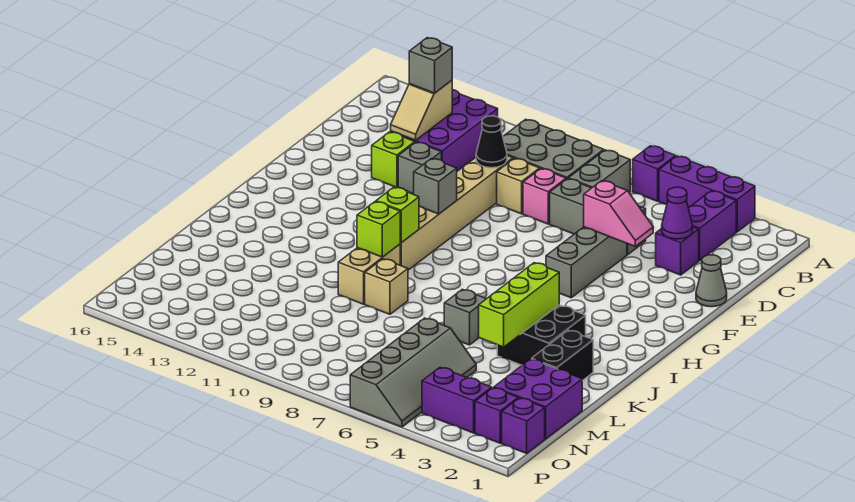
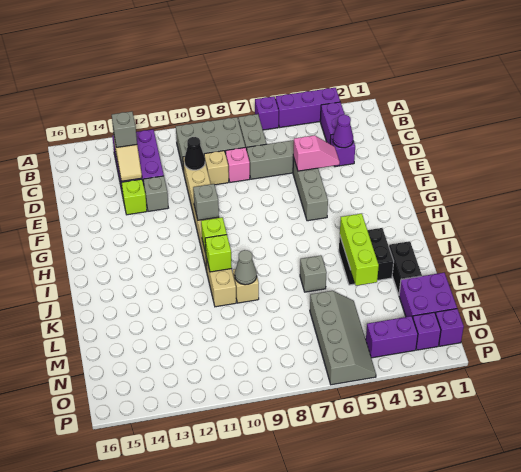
grey cone E1 level 1 -> grey cone K9 level 2

